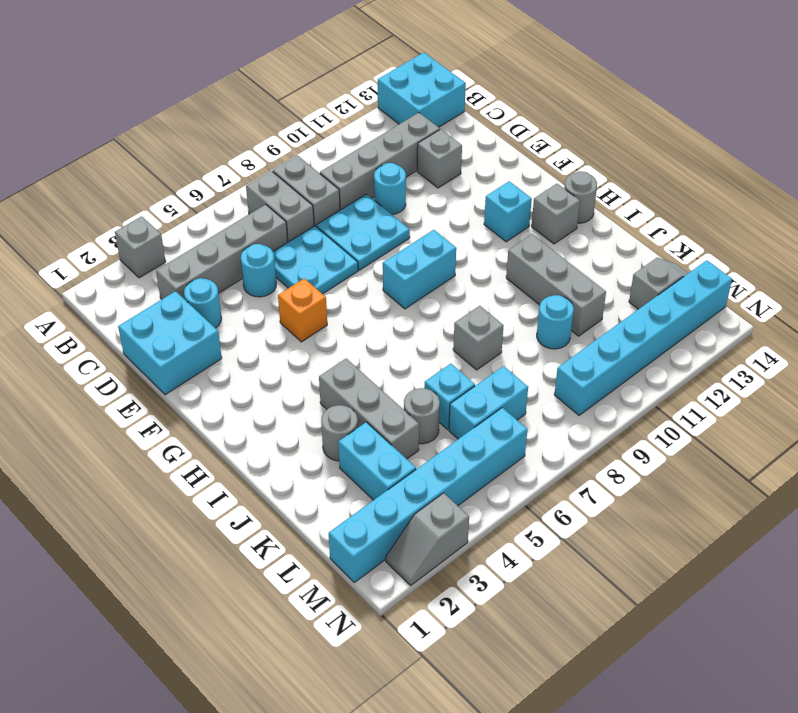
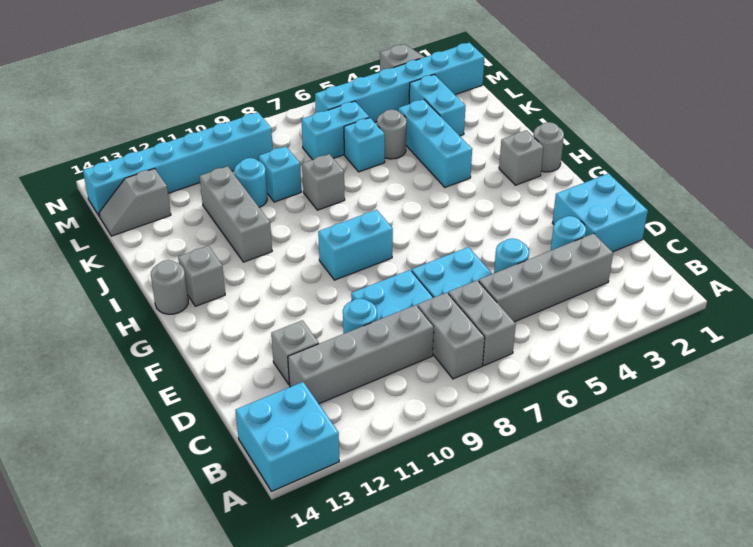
grey brick A3 level 1 -> grey brick H2 level 1
orange brick F5 level 1 -> none
cyan brick G12 level 1 -> cyan brick K9 level 1
grey brick I4:K4 level 1 -> cyan brick I4:K4 level 1
grey round brick J3 level 1 -> grey round brick H1 level 1

